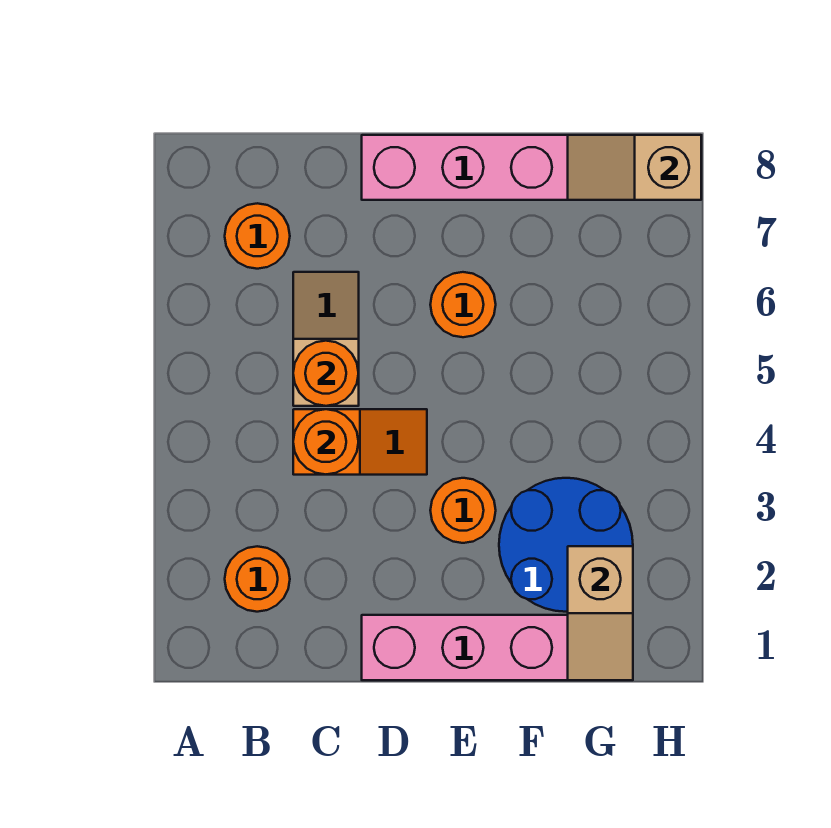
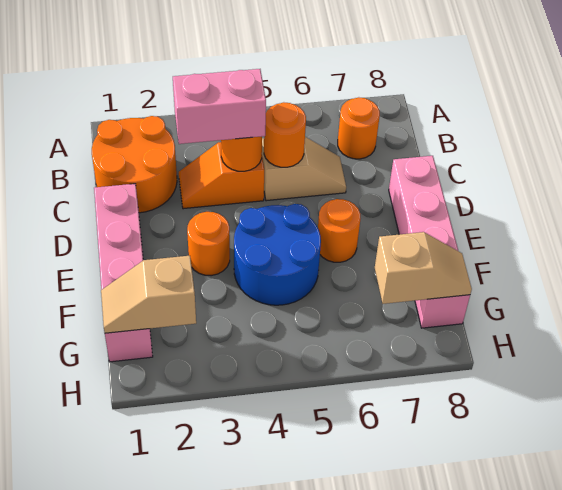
orange round brick B2 level 1 -> orange round brick B1:C2 level 1
none -> pink brick C3:C4 level 3
orange slope C4:D4 level 1 top C -> orange slope C3:C4 level 1 top 4
blue round brick F2:G3 level 1 -> blue round brick E4:F5 level 1
tan slope G8:H8 level 2 top H -> tan slope G7:G8 level 2 top 7

